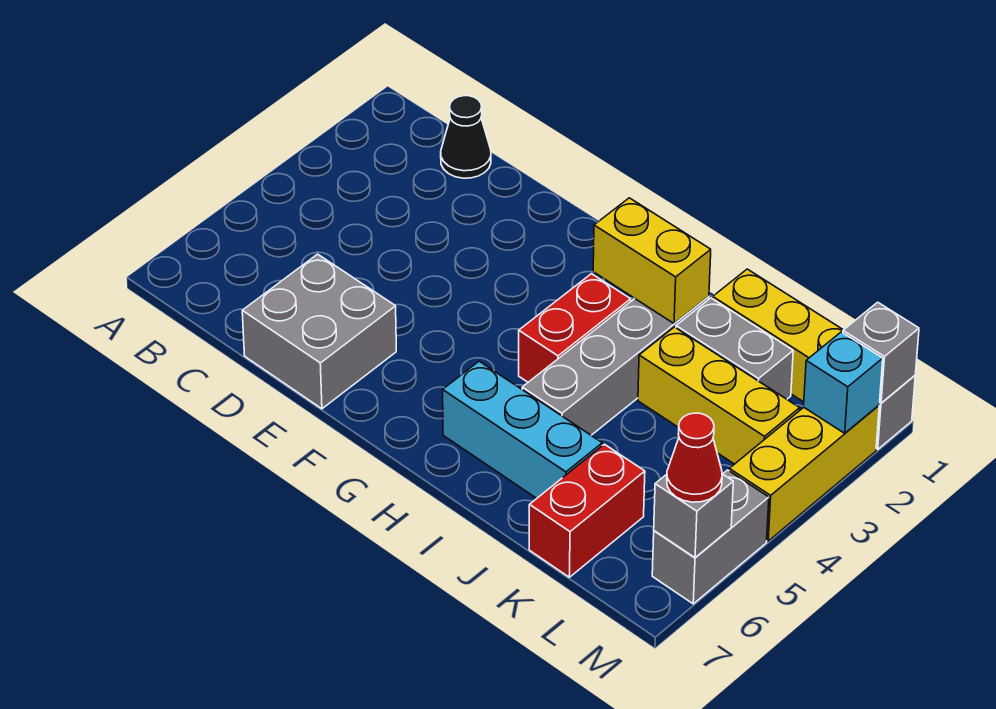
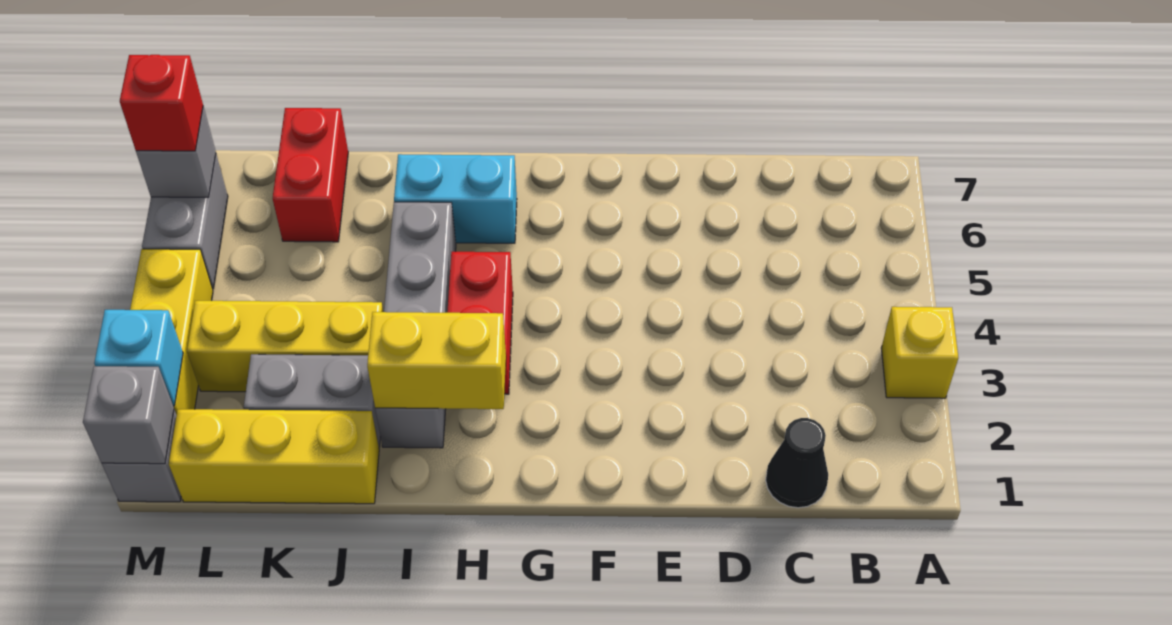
none -> yellow brick A3 level 1
grey brick D6:E7 level 1 -> none
cyan brick H6:J6 level 1 -> cyan brick H6:I6 level 1
red cone M6 level 3 -> red brick M6 level 3

